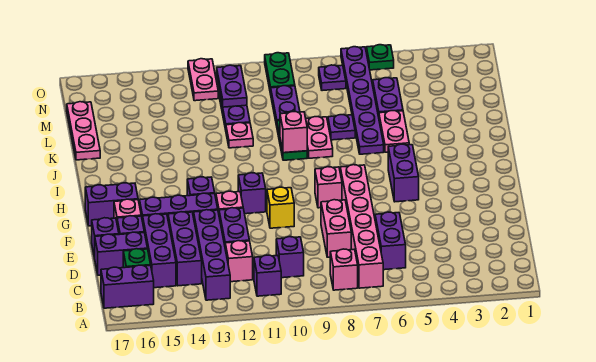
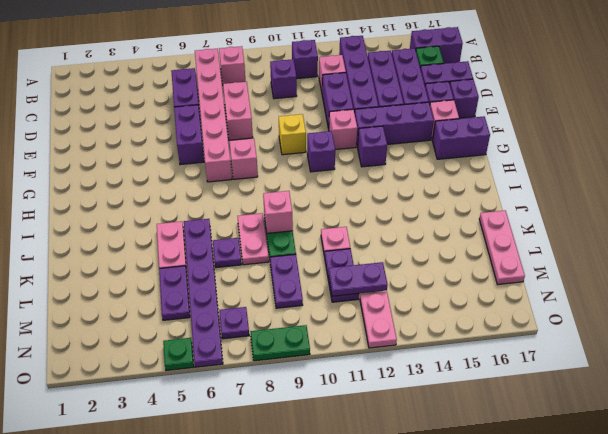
purple brick G5:H5 level 1 -> purple brick E6:F6 level 1
purple plate M11:N11 level 2 -> purple plate M11:M12 level 2
green plate N9:O9 level 1 -> green plate O8:O9 level 1

